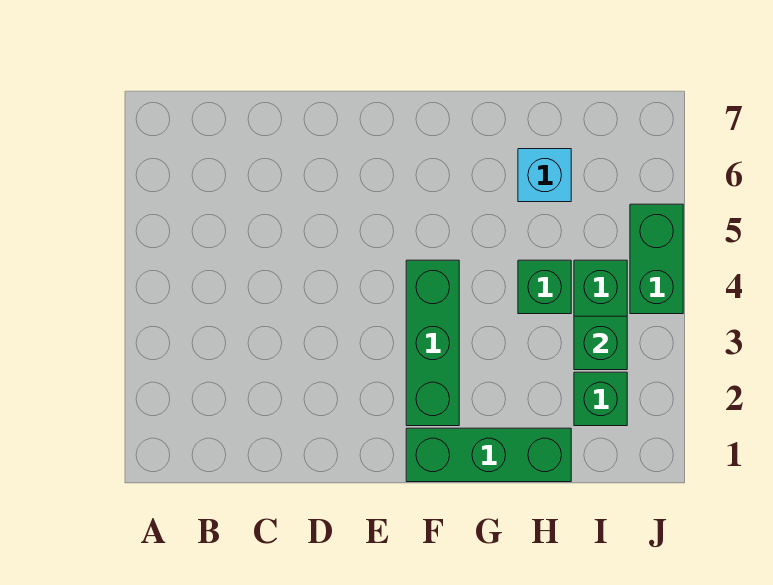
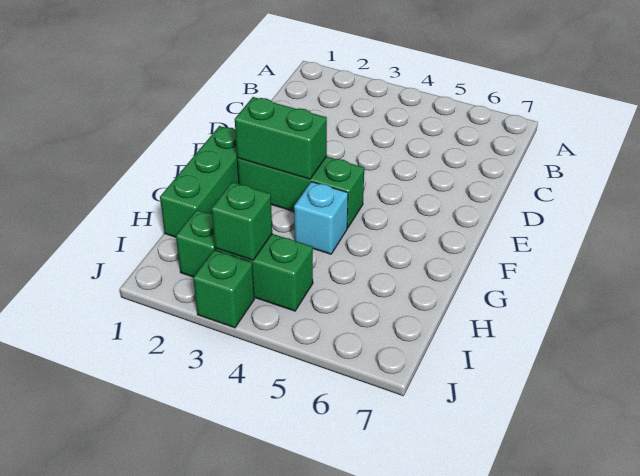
green brick H4 level 1 -> green brick J3 level 1
cyan brick H6 level 1 -> cyan brick G4 level 1
green brick J4:J5 level 1 -> green brick F2:F3 level 2

